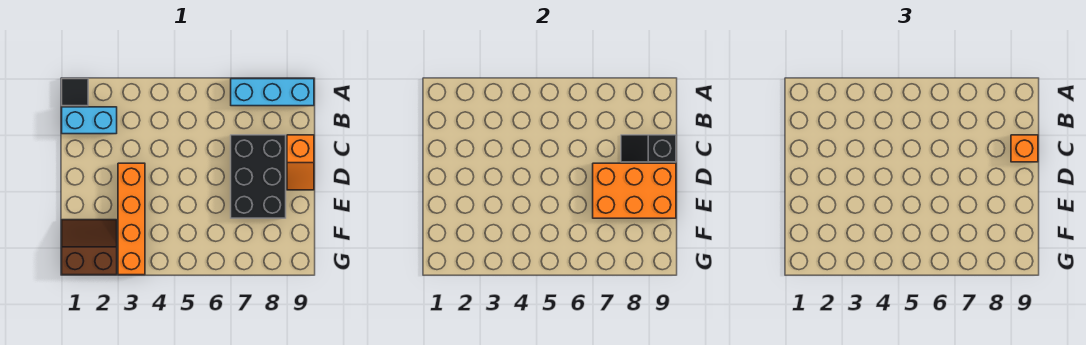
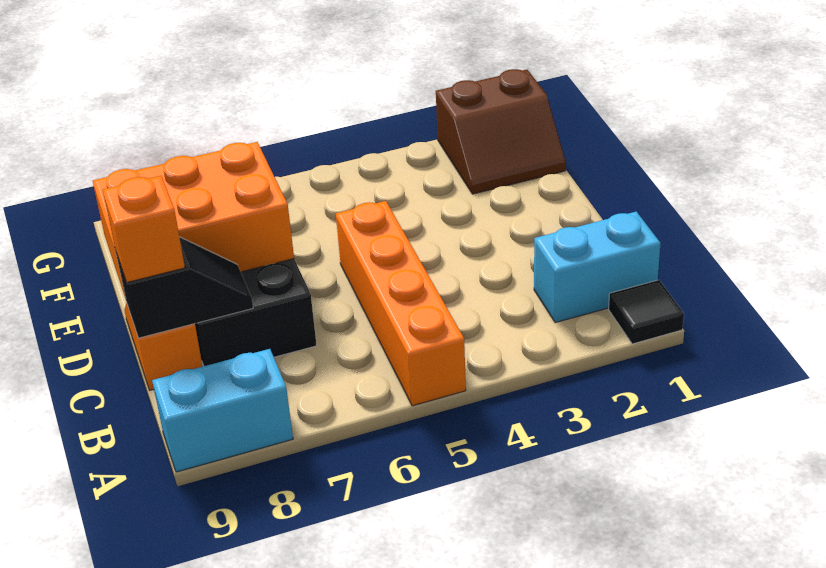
cyan brick A7:A9 level 1 -> cyan brick A8:A9 level 1
orange brick D3:G3 level 1 -> orange brick A5:D5 level 1

